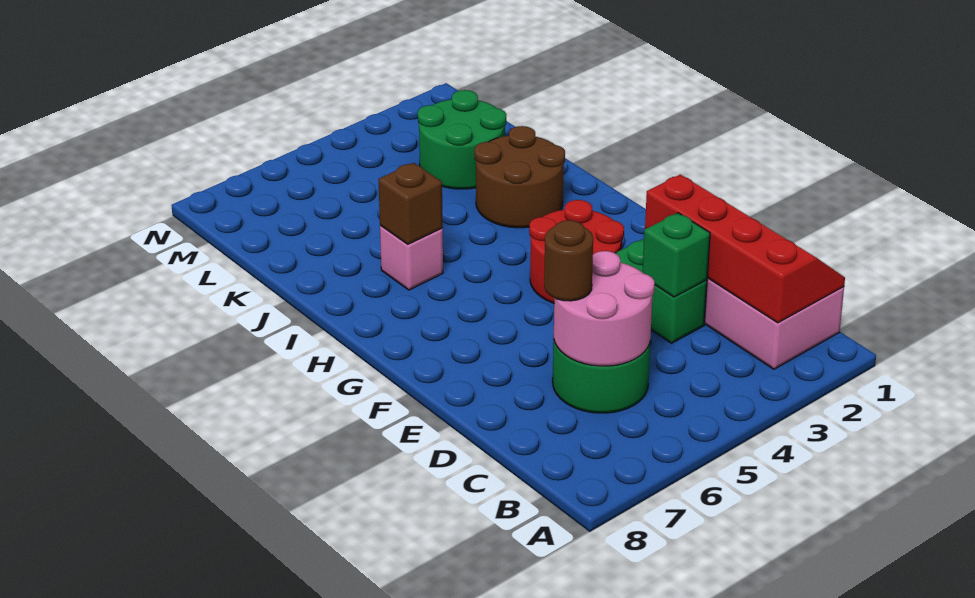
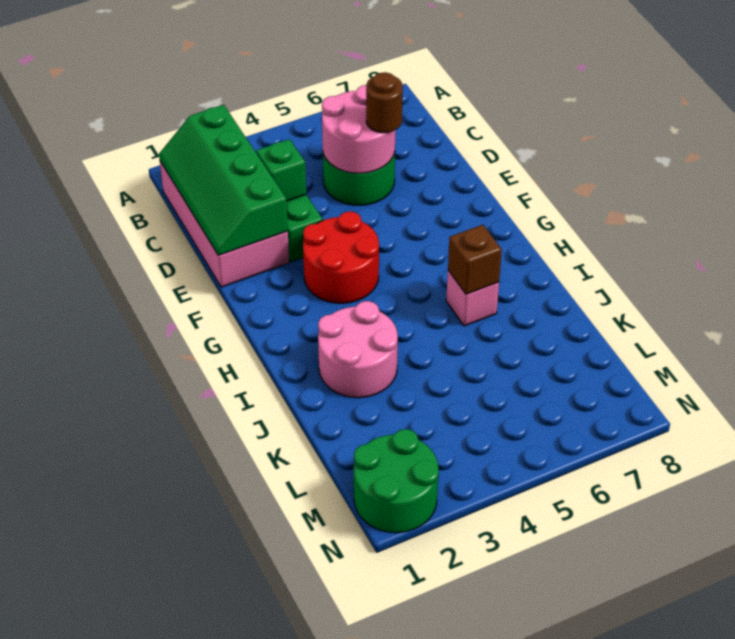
red slope B1:E2 level 2 top 2 -> green slope B1:E2 level 2 top 2
brown round brick I2:J3 level 1 -> pink round brick I2:J3 level 1
green round brick K2:L3 level 1 -> green round brick M1:N2 level 1

